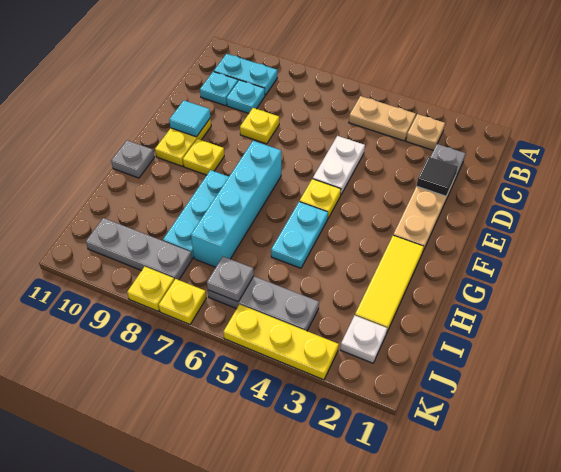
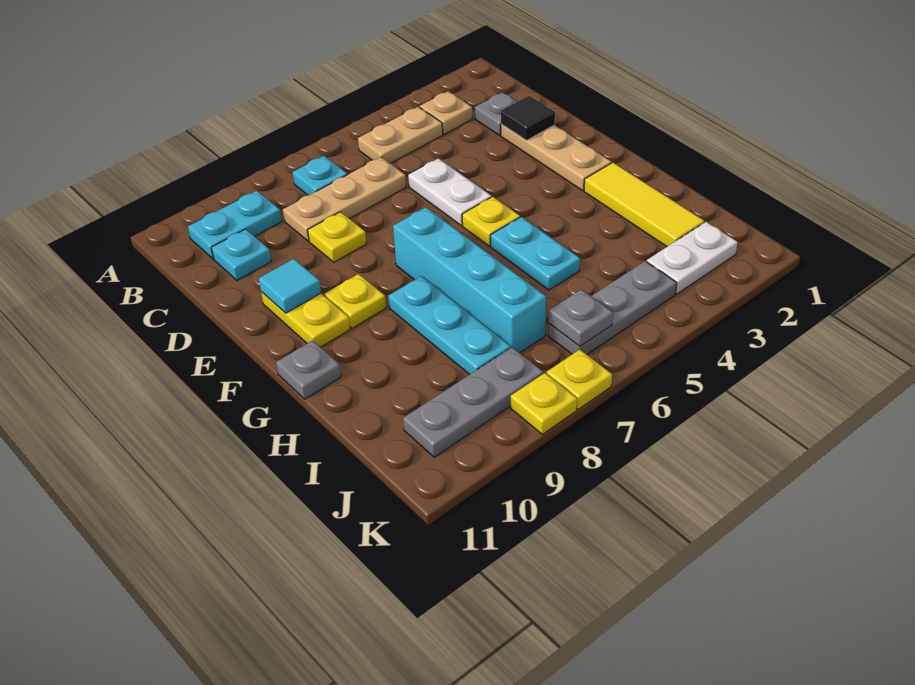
none -> tan plate C6:C8 level 1
cyan plate C9 level 1 -> cyan plate B7 level 1
white plate J2 level 1 -> white plate J2:J3 level 1
yellow plate K3:K5 level 1 -> none

